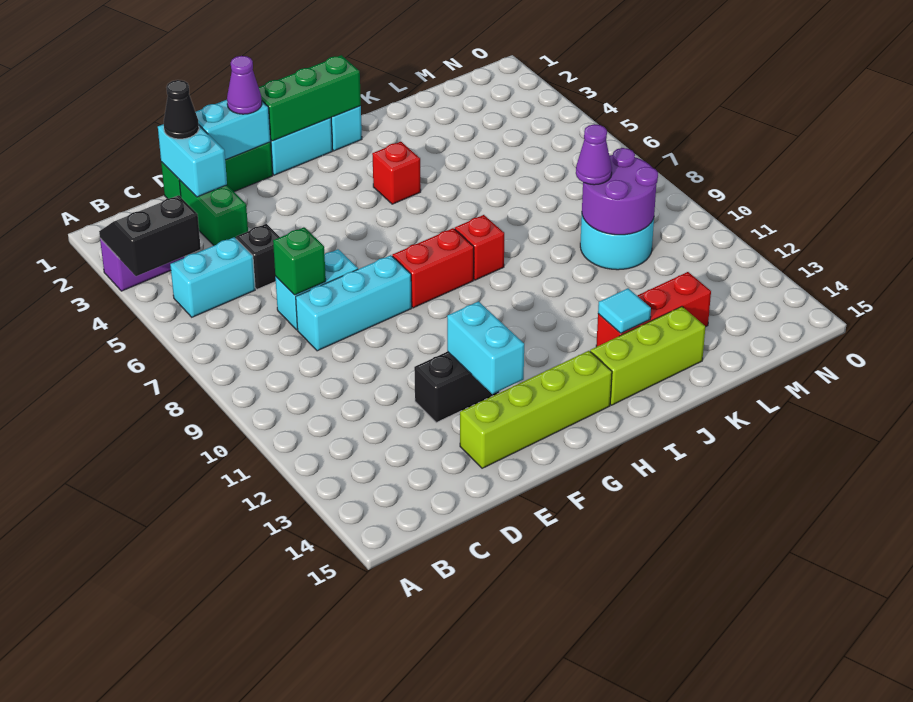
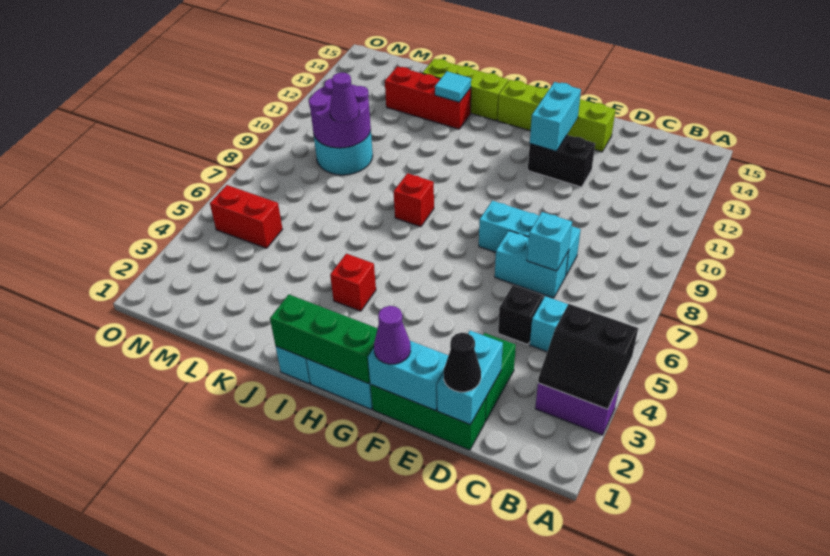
green brick D7 level 2 -> cyan brick D7 level 2
red brick G8:H8 level 1 -> red brick M5:N5 level 1

